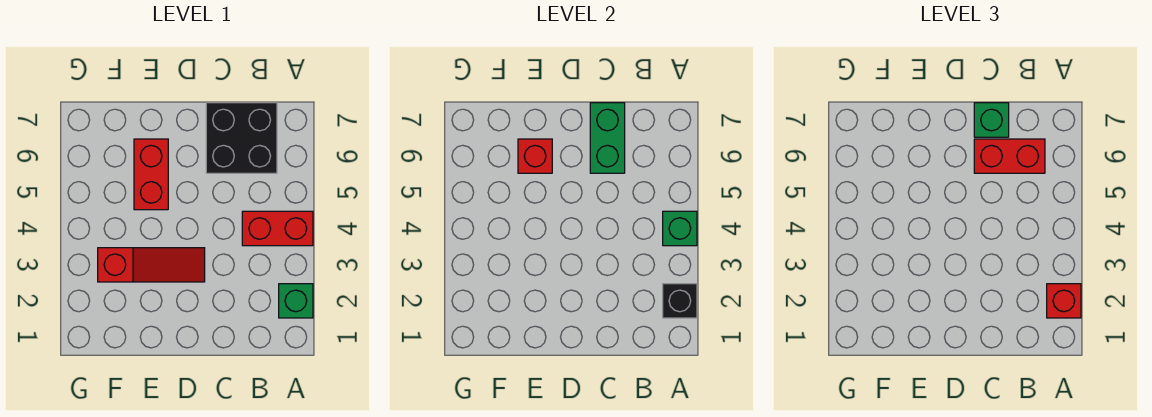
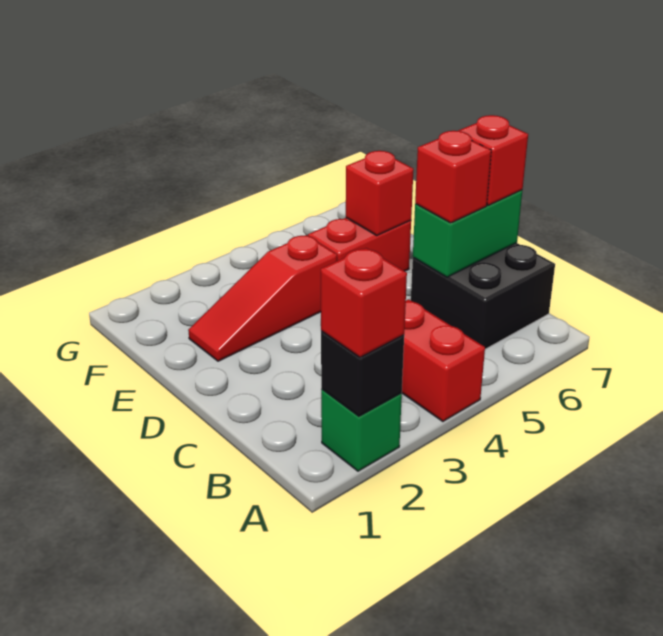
green brick A4 level 2 -> none
red brick B6:C6 level 3 -> red brick C6 level 3
green brick C7 level 3 -> red brick C7 level 3
red slope D3:F3 level 1 top F -> red slope E2:E4 level 1 top 4

